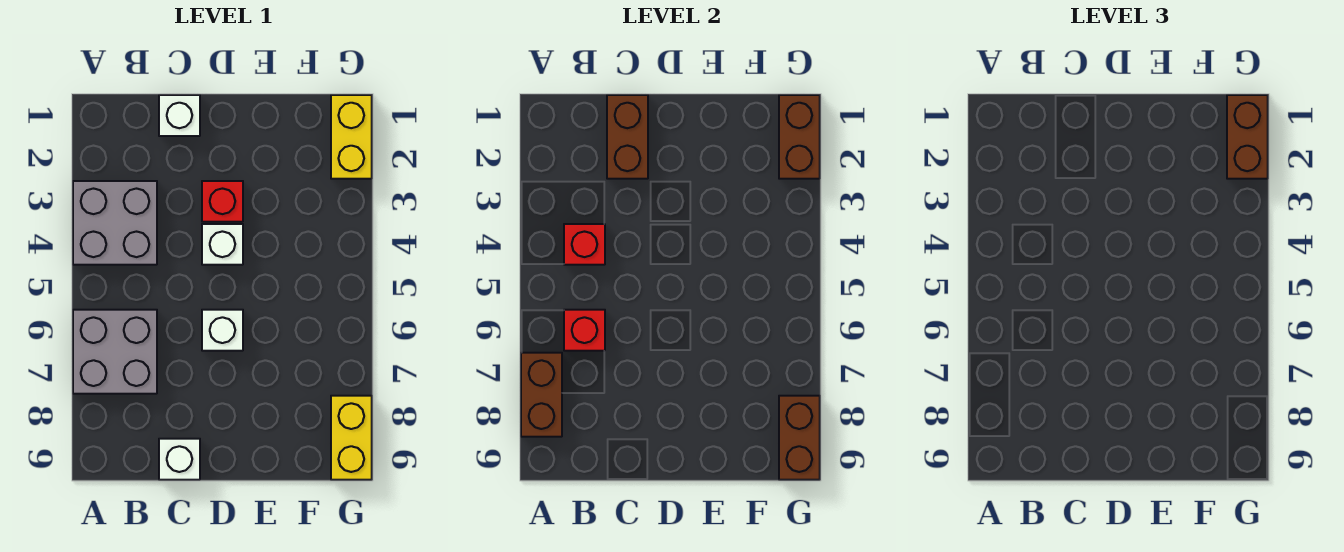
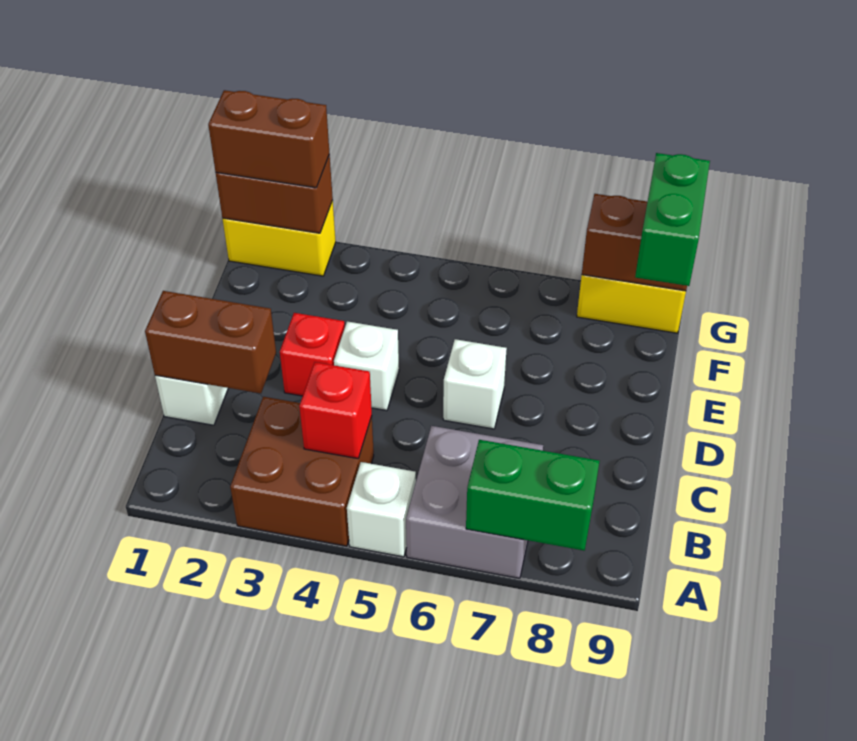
grey brick A3:B4 level 1 -> brown brick A3:B4 level 1
brown brick A7:A8 level 2 -> green brick A7:A8 level 2
red brick B6 level 2 -> none
white brick C9 level 1 -> white brick A5 level 1
none -> green brick F9:G9 level 3

